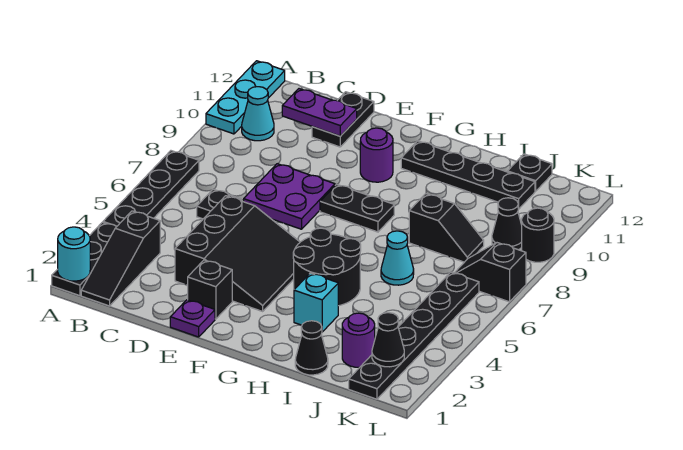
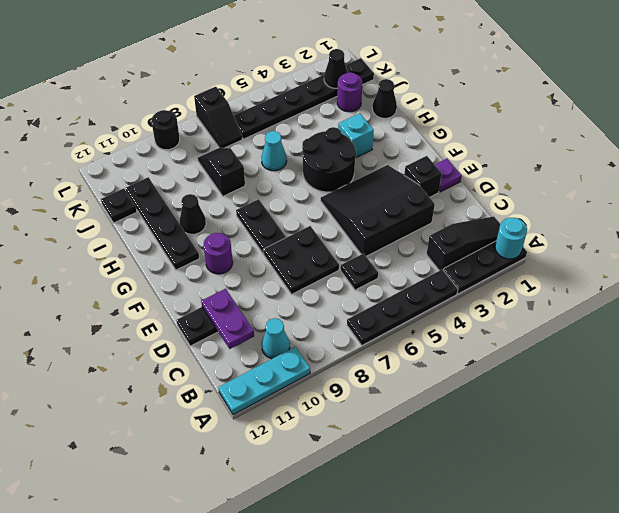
purple plate D7:E8 level 1 -> black plate D7:E8 level 1
black cone K9 level 1 -> black cone H10 level 1

